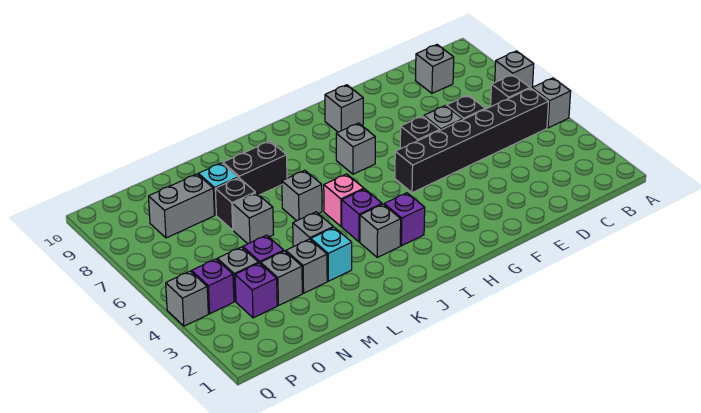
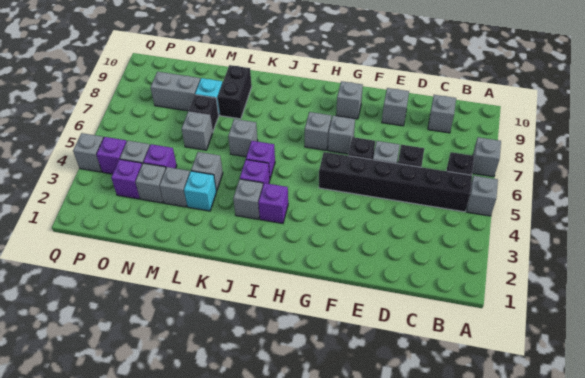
none -> grey brick E9 level 1
none -> grey brick G7 level 1
pink brick J5 level 1 -> purple brick J5 level 1
black brick K8:L8 level 1 -> black brick L8:L9 level 1

